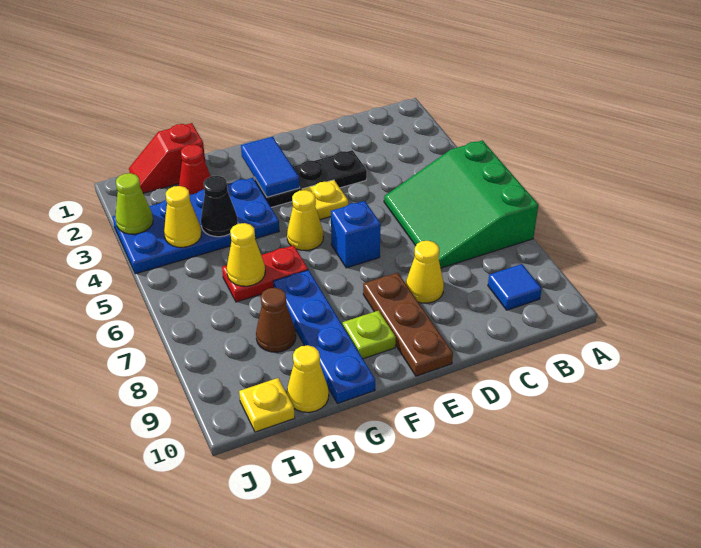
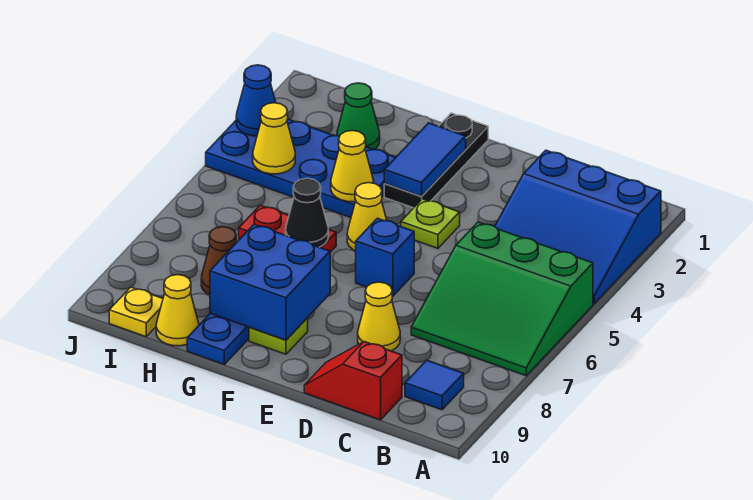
none -> blue slope A2:C4 level 1 top 2
green slope A5:C7 level 1 top A -> green slope A5:C7 level 1 top 5
black plate D3:F3 level 1 -> black plate F1:F3 level 1
yellow plate E4 level 1 -> lime plate E4 level 1
brown plate E8:E10 level 1 -> none
none -> blue brick F8:G9 level 2
red slope H1:I1 level 1 top H -> red slope C10:D10 level 1 top C
red cone H2 level 1 -> green cone H2 level 1
black cone H4 level 2 -> black cone G6 level 2
yellow cone H6 level 2 -> yellow cone G4 level 2
lime cone J3 level 2 -> blue cone J3 level 2

